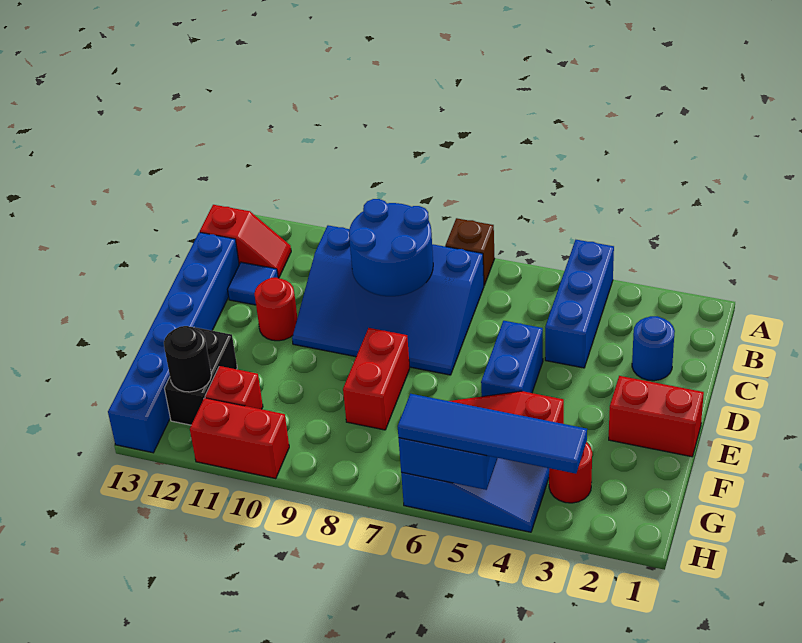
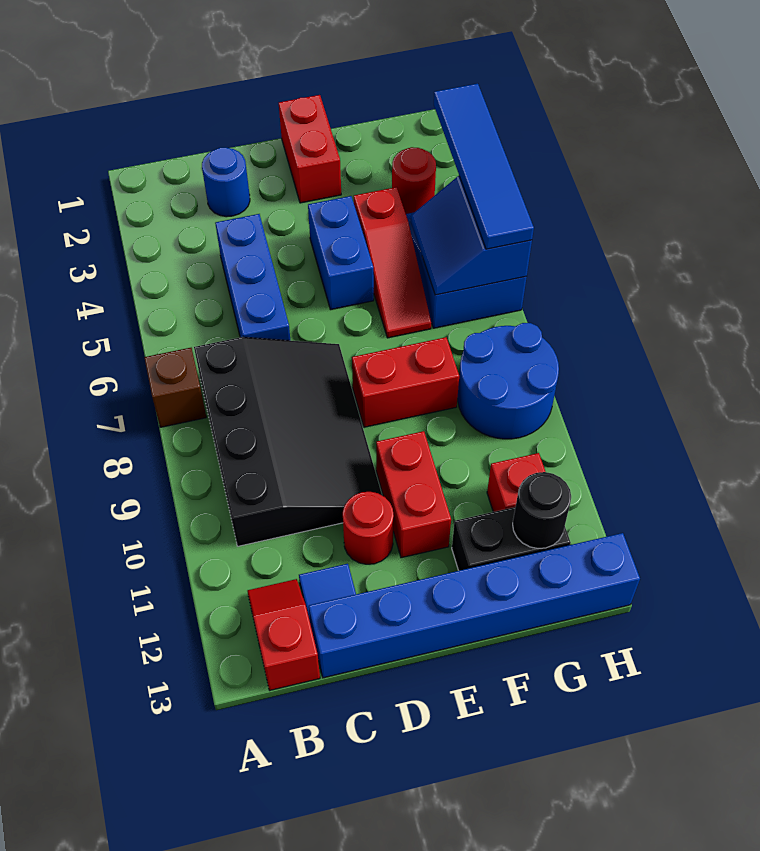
blue brick A4:C4 level 1 -> blue brick C4:C6 level 1
blue slope B7:D10 level 1 top B -> black slope B7:D10 level 1 top B
blue round brick B8:C9 level 2 -> blue round brick G8:H9 level 1
blue brick D5:E5 level 1 -> blue brick E4:E5 level 1
red brick H10:H11 level 1 -> red brick E10:E11 level 1

